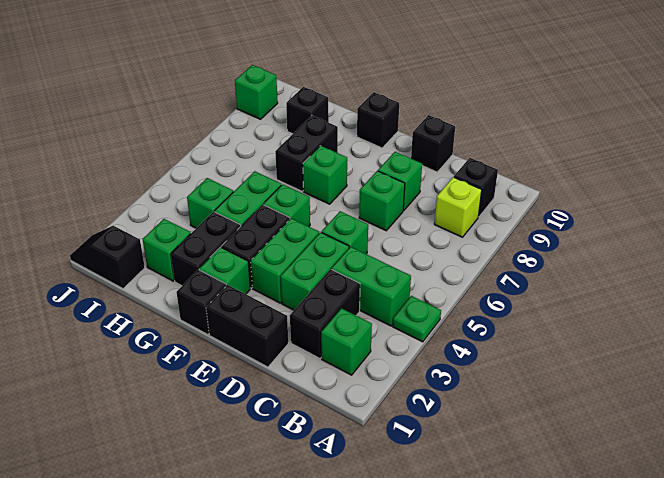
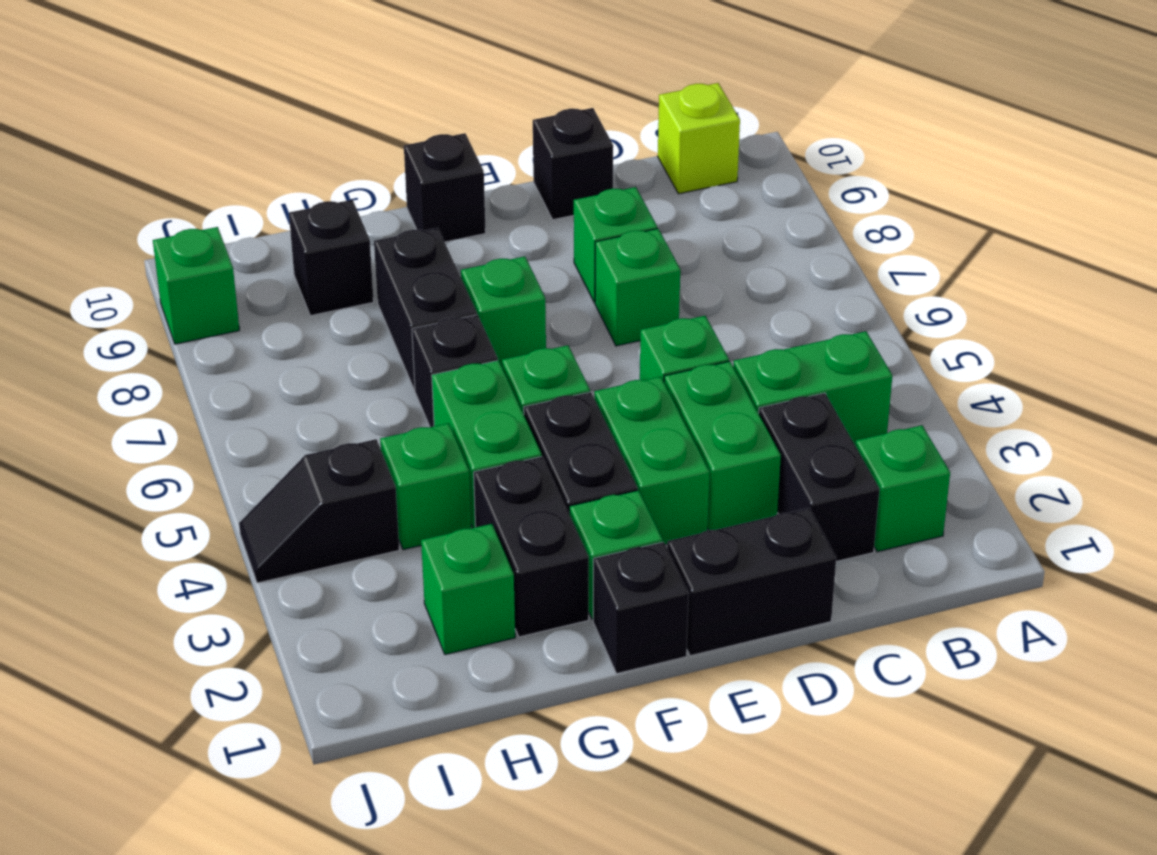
green plate A4 level 1 -> none
lime brick B8 level 1 -> lime brick B10 level 1
black brick B9 level 1 -> black brick G6 level 1
black slope I1:J1 level 1 top I -> black slope I4:J4 level 1 top I

